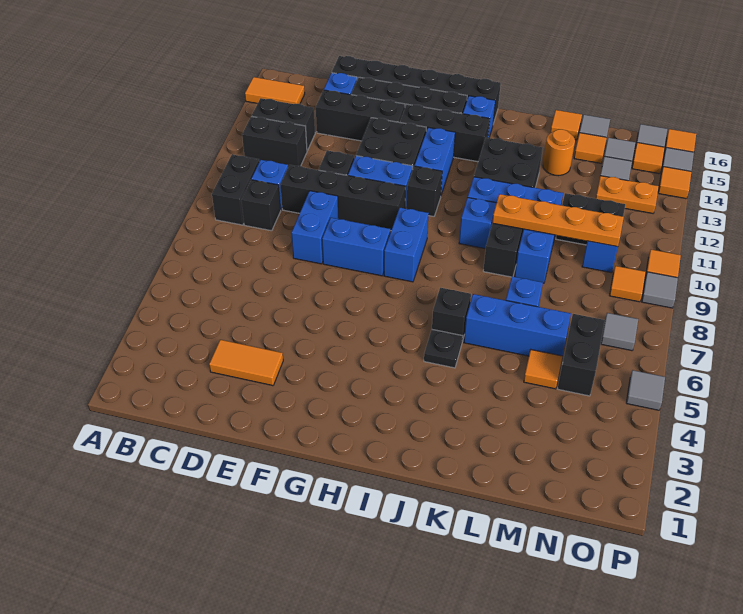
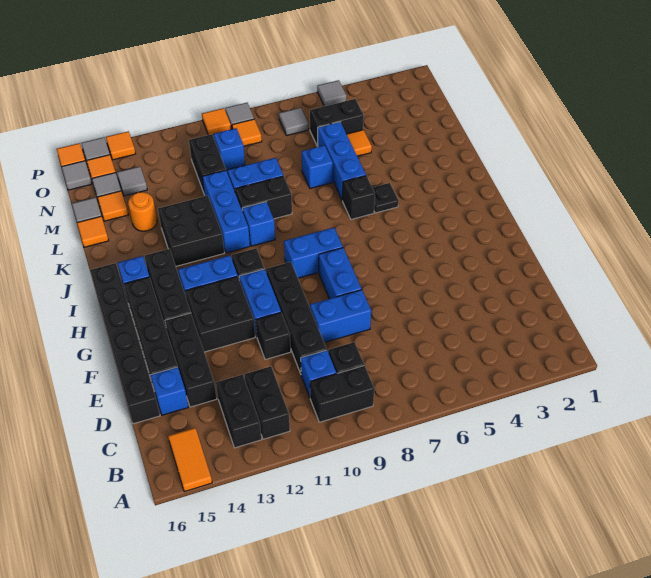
orange tile D3:E3 level 1 -> none
orange plate K10:N10 level 2 -> none
orange plate N13:O13 level 1 -> none

